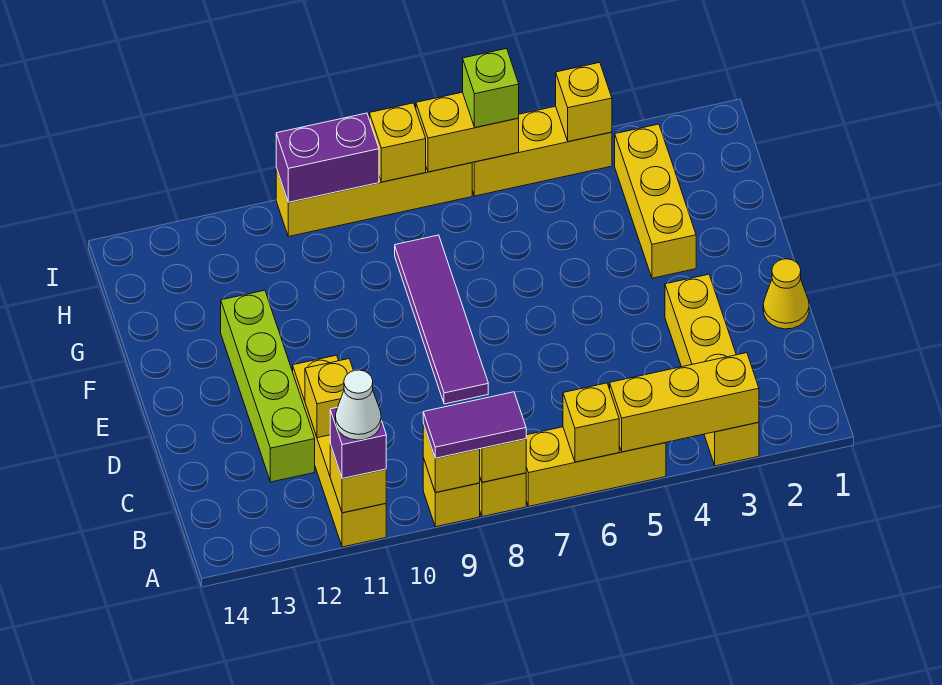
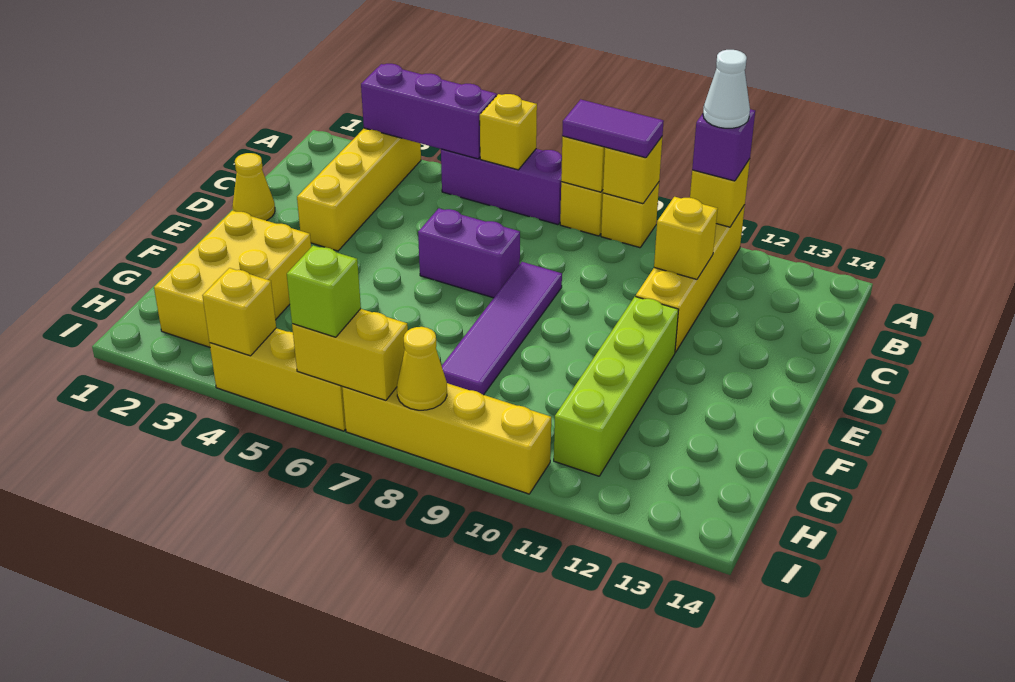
yellow brick A3:A5 level 2 -> purple brick A3:A5 level 2
yellow brick A5:A7 level 1 -> purple brick A5:A7 level 1
lime brick C12:F12 level 1 -> lime brick E11:H11 level 1
yellow brick F3:H3 level 1 -> yellow brick F2:H3 level 1
yellow brick I8 level 2 -> yellow cone I8 level 2
purple brick I9:I10 level 2 -> purple brick D6:D7 level 1

